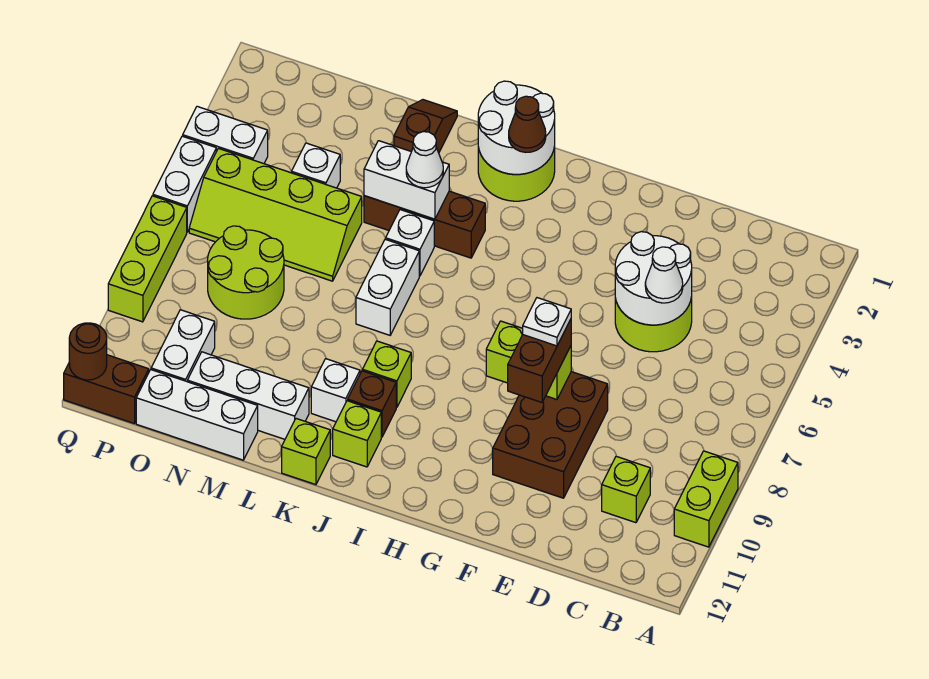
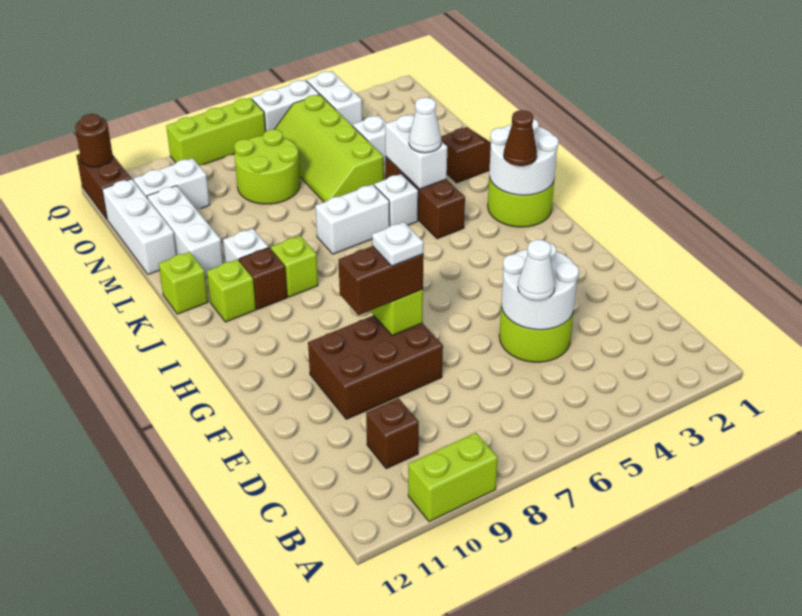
lime brick C10 level 1 -> brown brick C10 level 1

